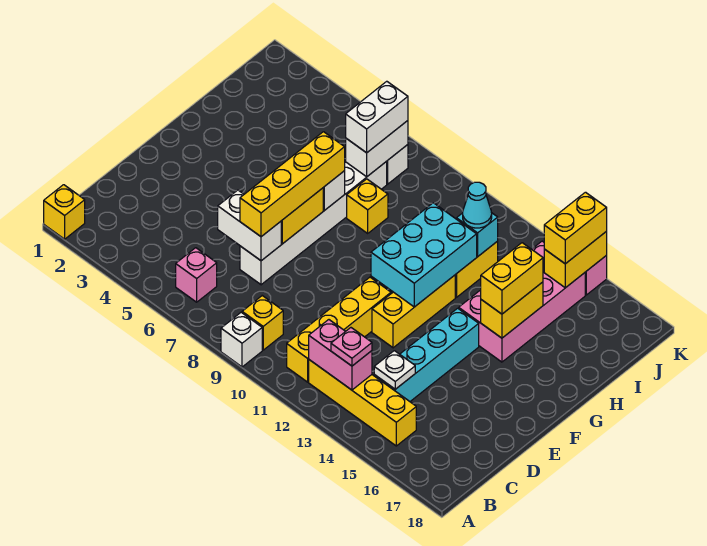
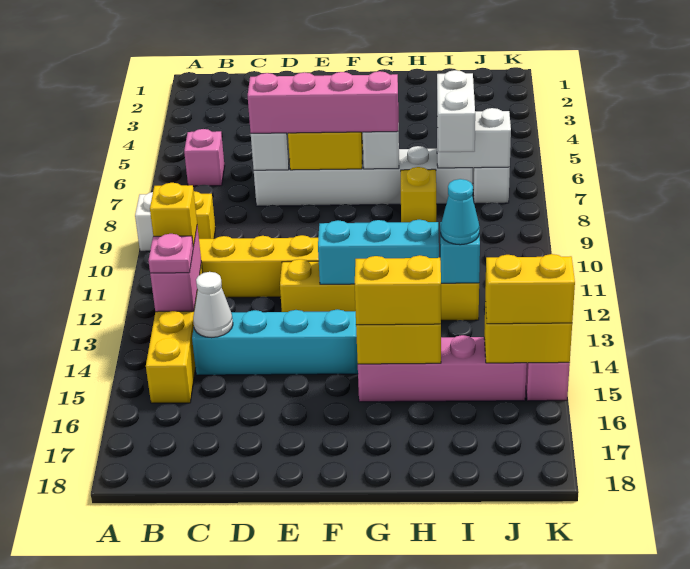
yellow brick A1 level 1 -> yellow brick B12 level 3
white plate C14 level 2 -> white cone C14 level 2
yellow brick D7:G7 level 3 -> pink brick D7:G7 level 3
cyan brick F11:H12 level 2 -> cyan brick F12:H12 level 2
pink brick G14:J15 level 1 -> pink brick G15:J15 level 1
white brick I7:J7 level 3 -> white brick I7:I8 level 3

